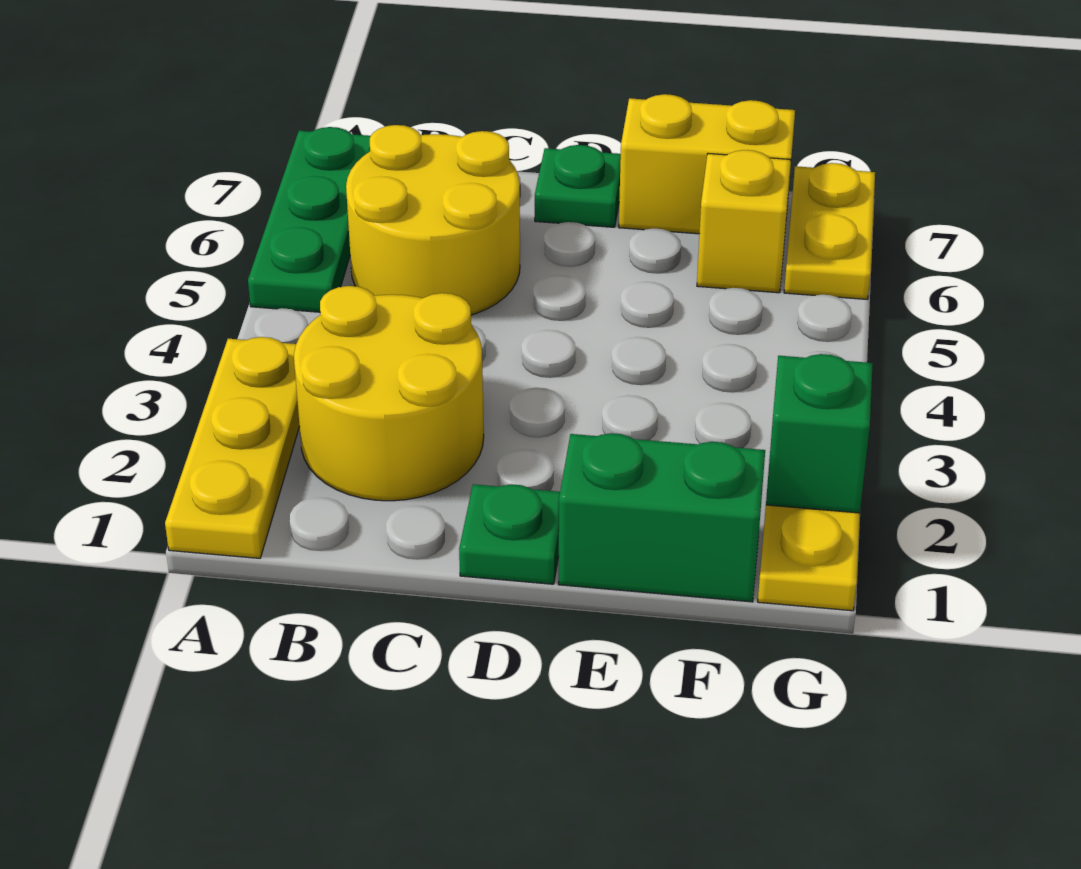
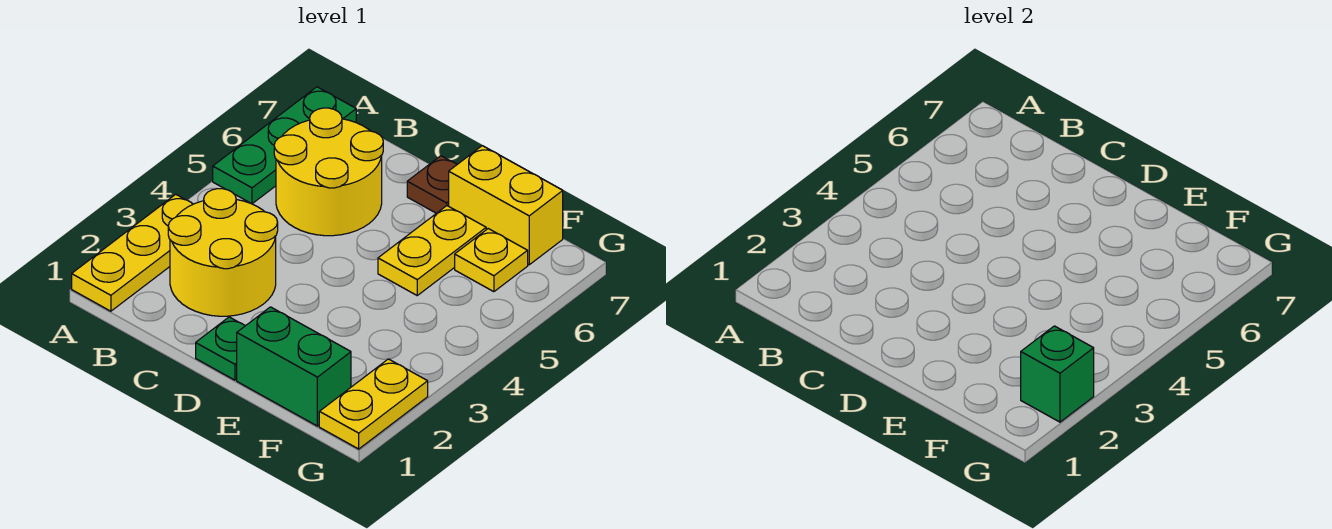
green plate D7 level 1 -> brown plate D7 level 1
yellow brick F6 level 1 -> yellow plate F6 level 1
yellow plate G6:G7 level 1 -> yellow plate E5:E6 level 1

